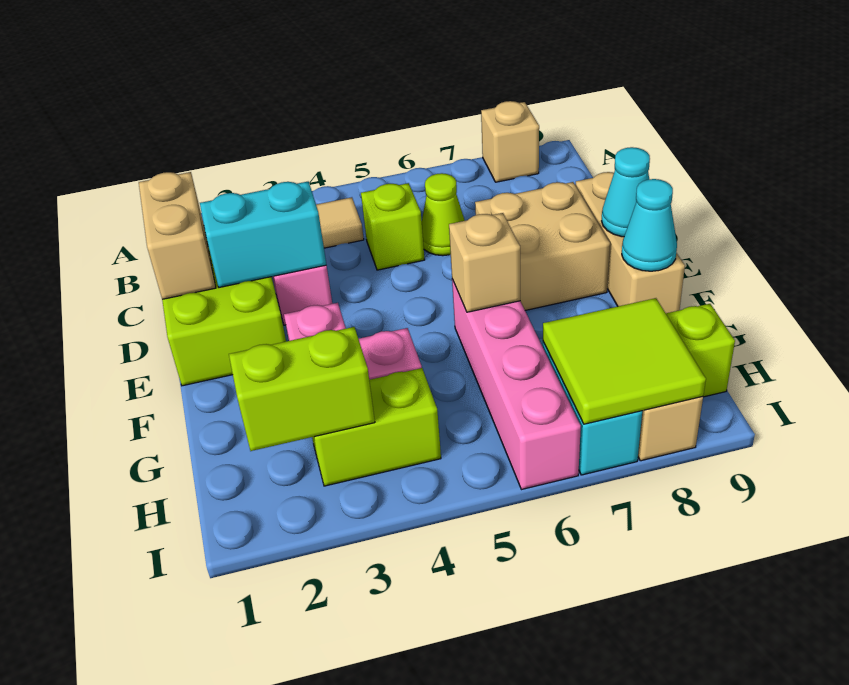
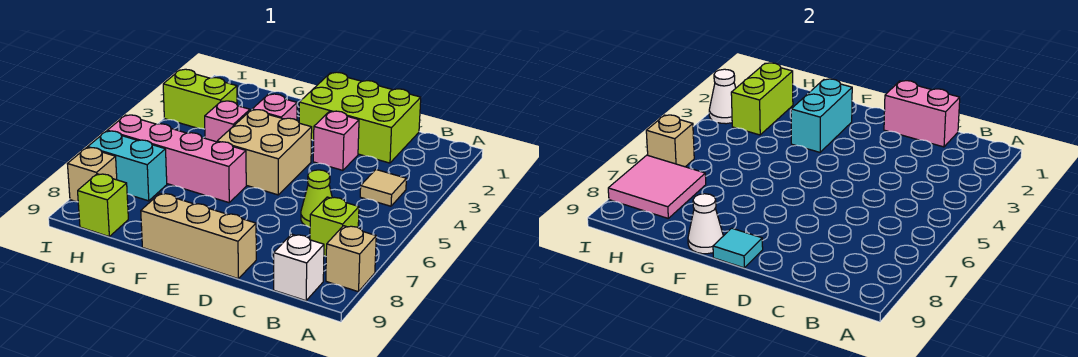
none -> white brick B9 level 1
tan brick C1:D1 level 2 -> pink brick C1:D1 level 2
lime brick C5 level 1 -> lime brick B7 level 1
cyan brick D2:D3 level 2 -> cyan brick F2:F3 level 2
tan brick D7:E8 level 1 -> tan brick E4:F5 level 1
cyan cone E9 level 2 -> cyan tile E9 level 2
tan brick F6 level 2 -> tan brick I6 level 2
cyan cone F9 level 2 -> white cone F9 level 2
lime brick H3:H4 level 1 -> lime brick H3:I3 level 1
lime tile H7:I8 level 2 -> pink tile H7:I8 level 2
none -> white cone I3 level 2

